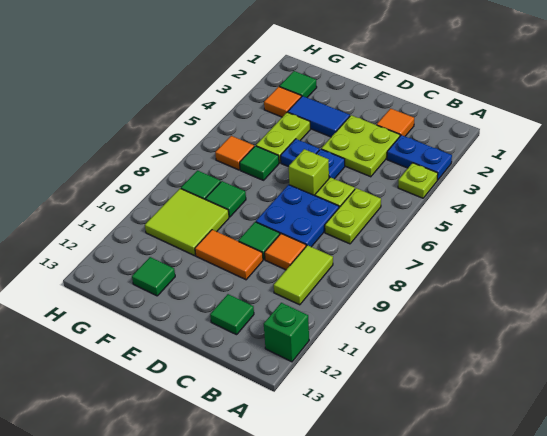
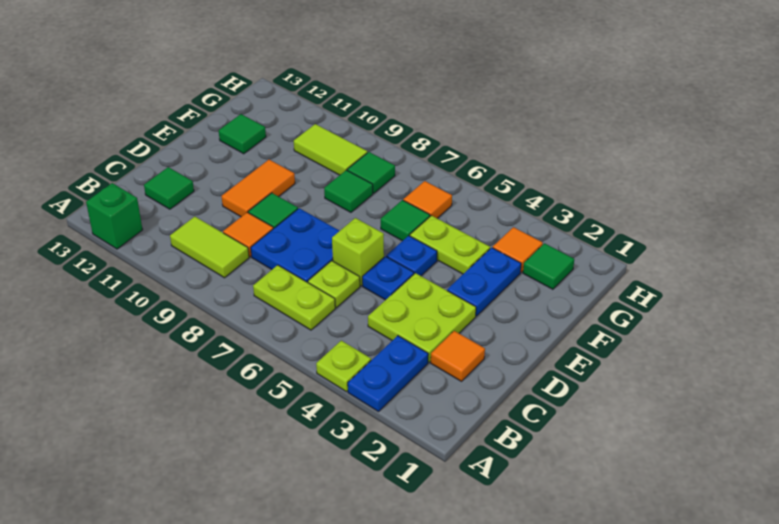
blue tile E3:F3 level 1 -> blue plate E3:F3 level 1
lime tile F9:G10 level 1 -> lime tile G9:G10 level 1

